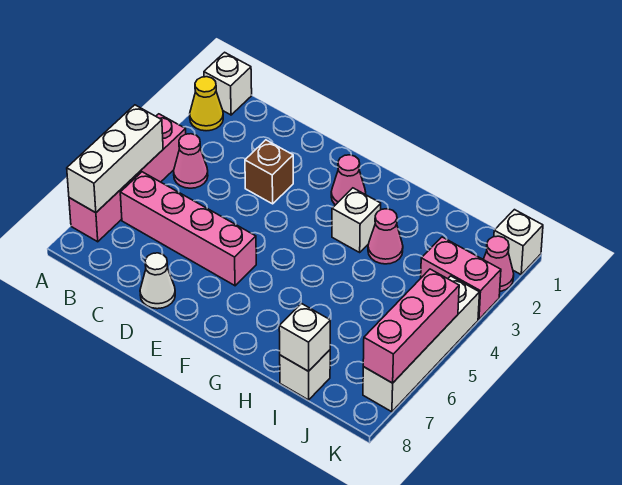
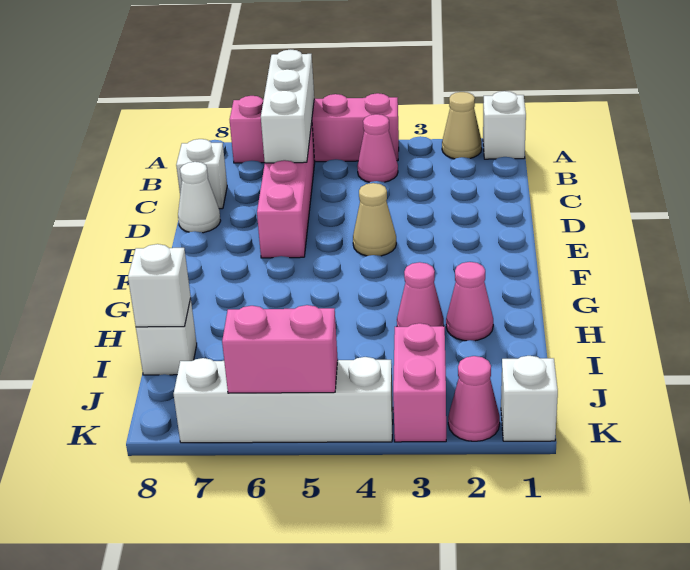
yellow cone A2 level 1 -> tan cone A2 level 1
white brick A5:A7 level 2 -> white brick A6:C6 level 2
brown brick D3 level 1 -> none
none -> tan cone E4 level 1
pink cone F2 level 1 -> pink cone H2 level 1
white brick G3 level 1 -> white brick C8 level 1
pink brick K5:K7 level 2 -> pink brick K5:K6 level 2

